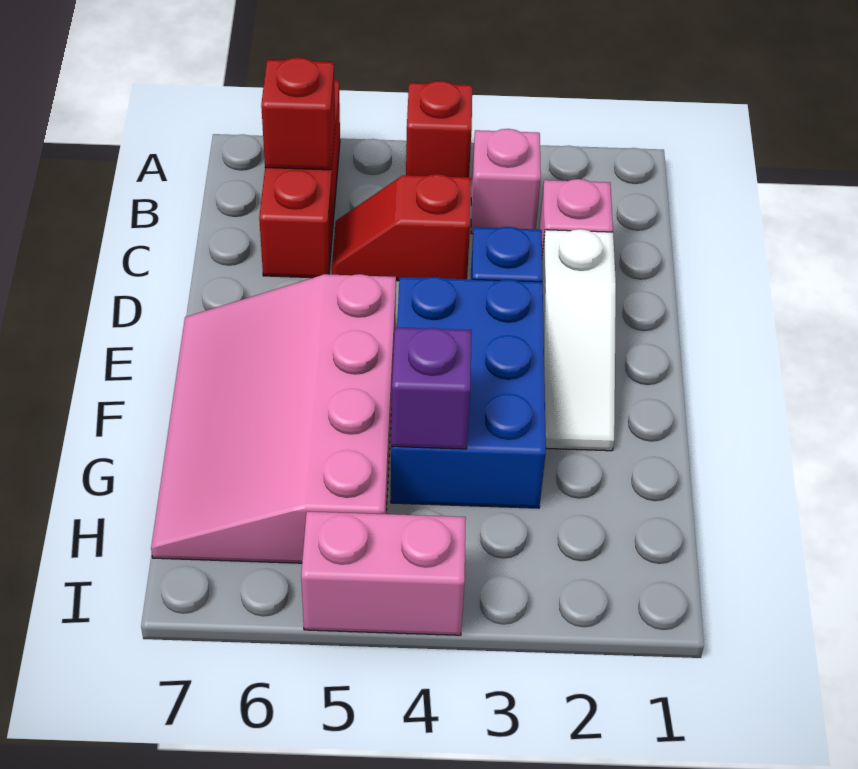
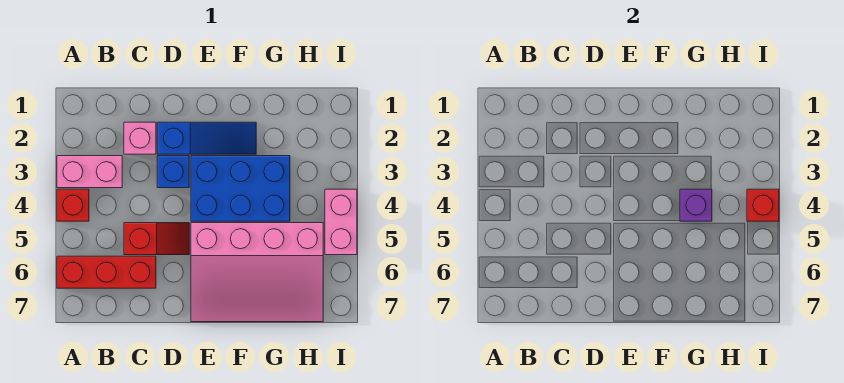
pink brick B3 level 1 -> pink brick A3:B3 level 1
red brick B6 level 2 -> red brick I4 level 2
red slope C4:C5 level 1 top 4 -> red slope C5:D5 level 1 top C
white slope D2:F2 level 1 top D -> blue slope D2:F2 level 1 top D

